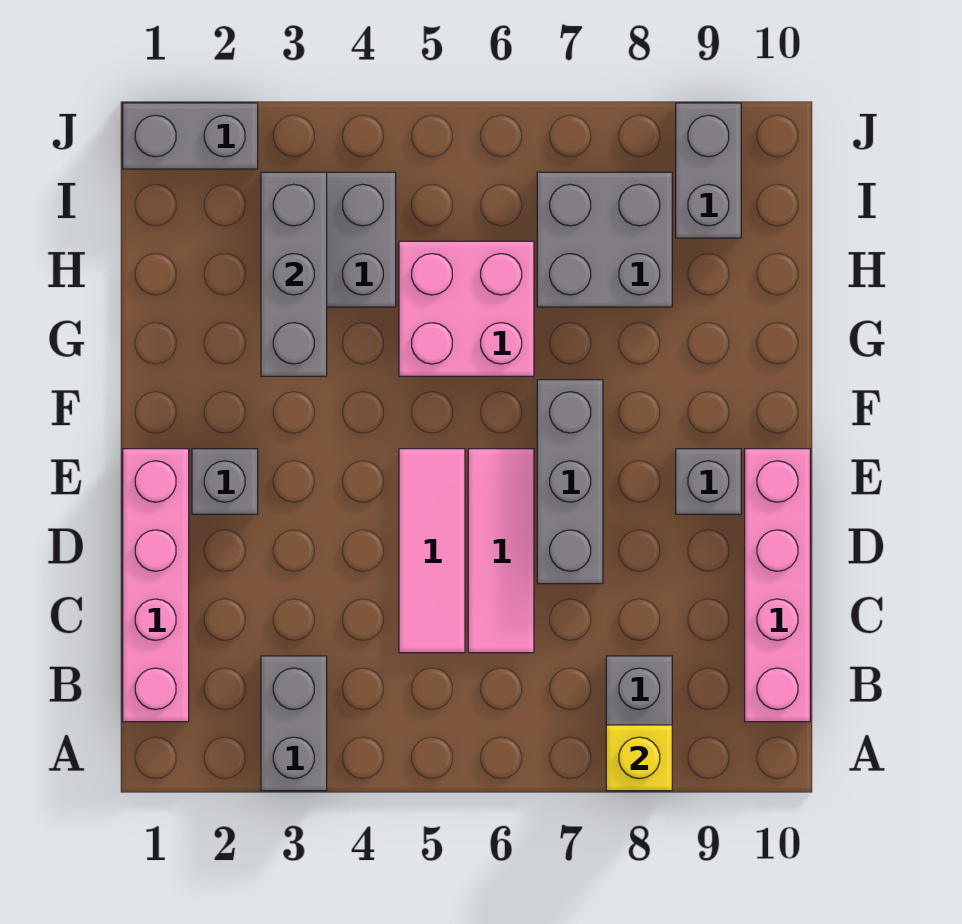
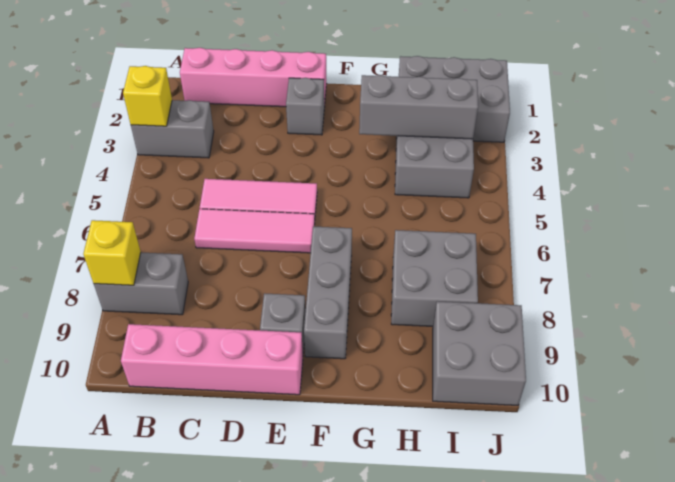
none -> yellow brick A3 level 2
grey brick D7:F7 level 1 -> grey brick F7:F9 level 1
pink brick G5:H6 level 1 -> none
grey brick I9:J9 level 1 -> grey brick I9:J10 level 1
grey brick J1:J2 level 1 -> grey brick H1:J2 level 1

